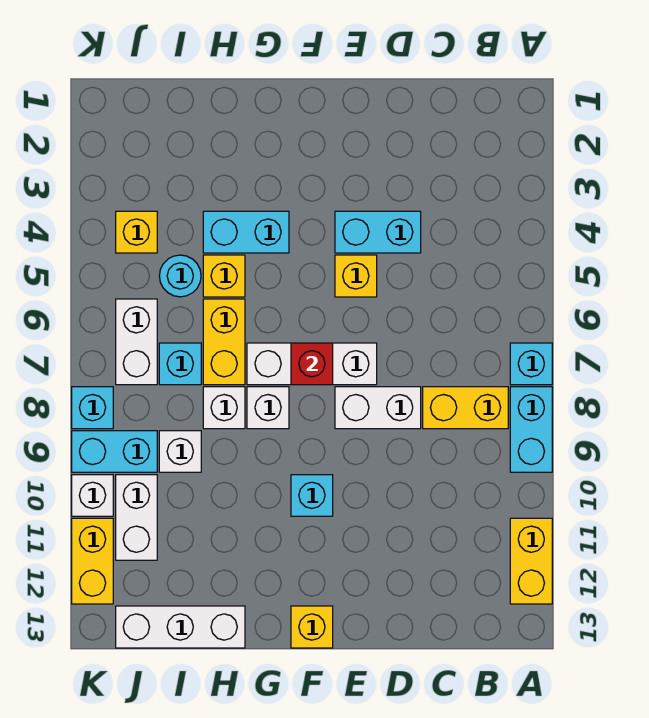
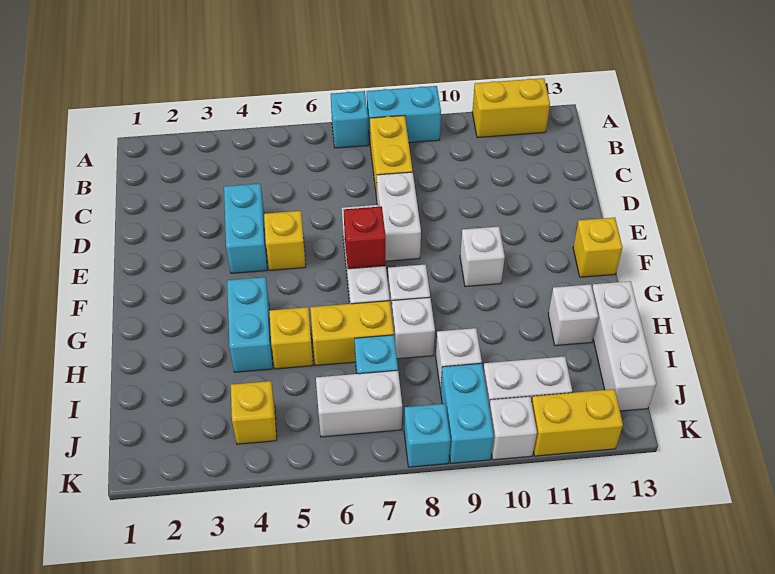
cyan brick F10 level 1 -> white brick F10 level 1
none -> white brick H12 level 1
cyan round brick I5 level 1 -> none

